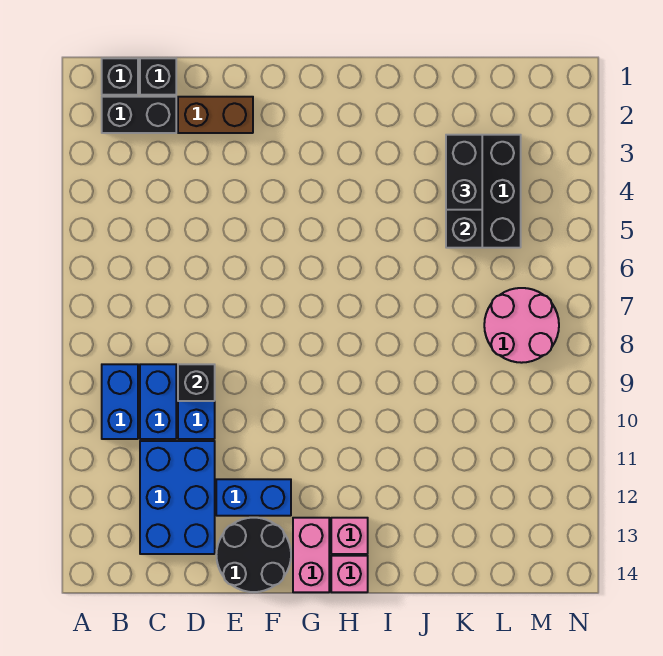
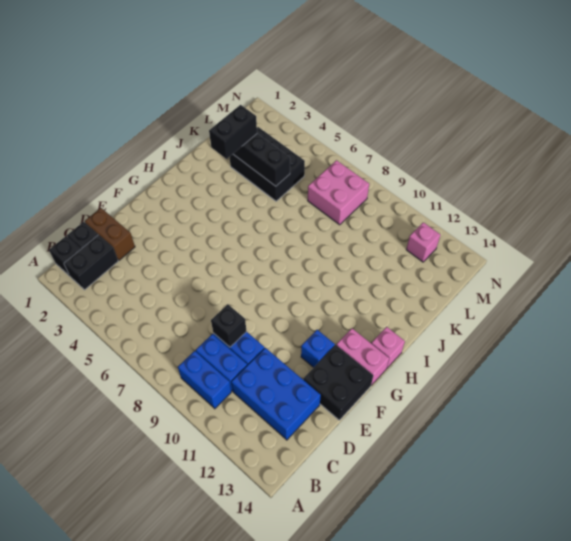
brown brick D2:E2 level 1 -> brown brick D1:D2 level 1
blue brick E12:F12 level 1 -> blue brick F12 level 1
black round brick E13:F14 level 1 -> black brick E13:F14 level 1
pink brick H13 level 1 -> pink brick M12 level 1
black brick K3:K4 level 3 -> black brick J3:K3 level 3
pink round brick L7:M8 level 1 -> pink brick L7:M8 level 1

